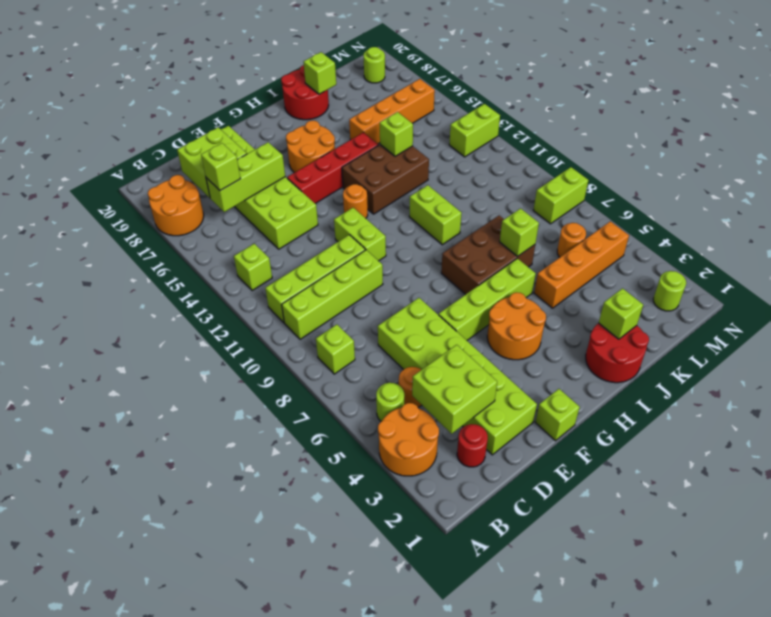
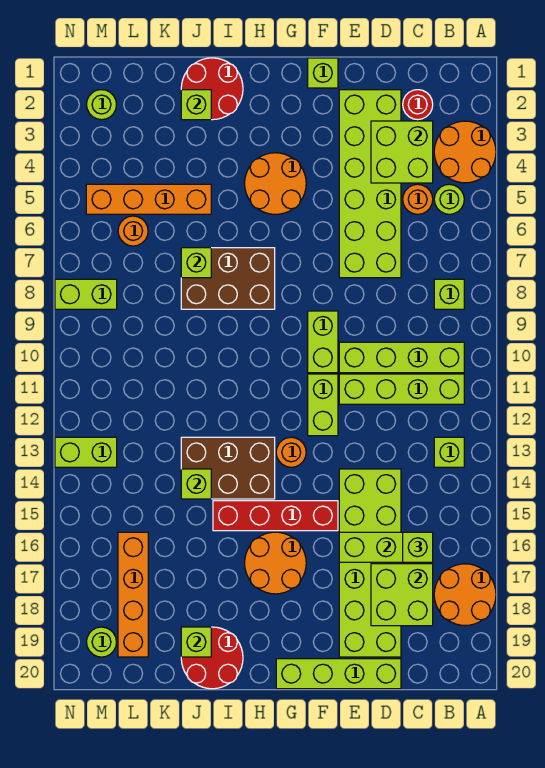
lime brick F6:I6 level 1 -> lime brick D20:G20 level 1
lime brick I10:I11 level 1 -> lime brick F9:F10 level 1
orange brick J16:M16 level 1 -> orange brick L16:L19 level 1

